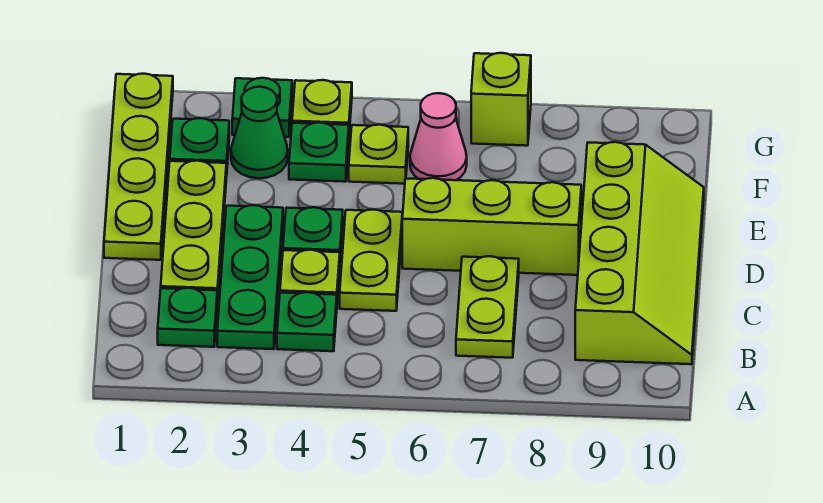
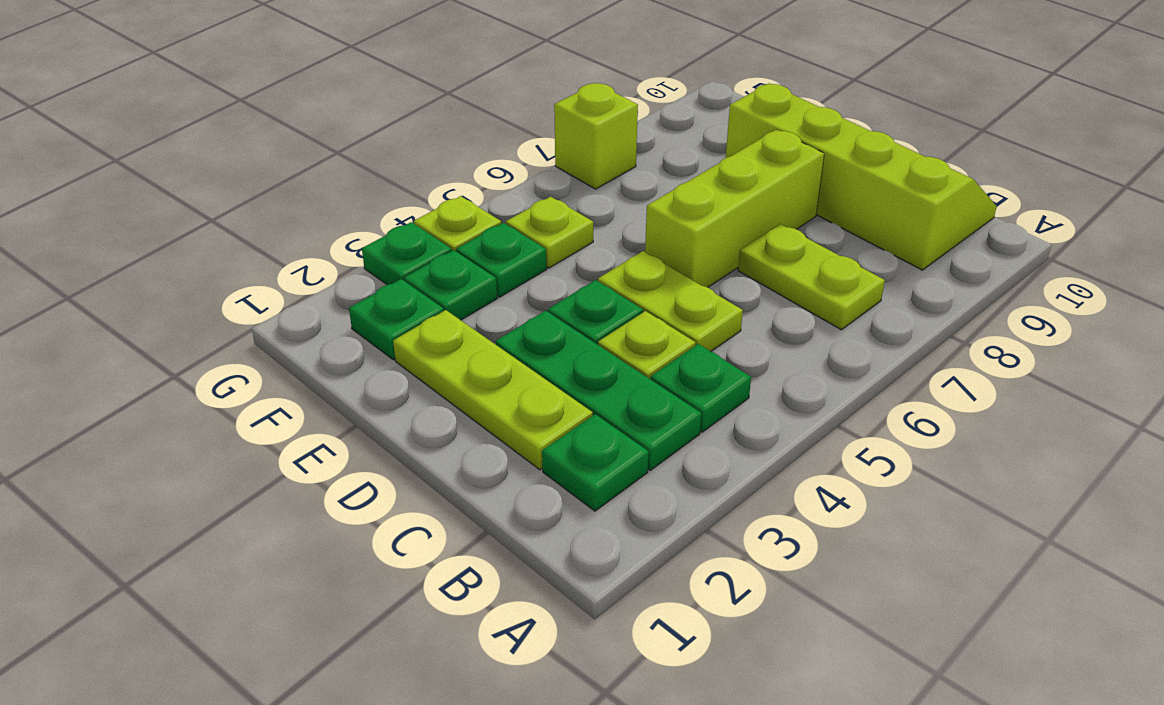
lime plate D1:G1 level 1 -> none
green cone F3 level 1 -> green plate F3 level 1
pink cone F6 level 1 -> none

